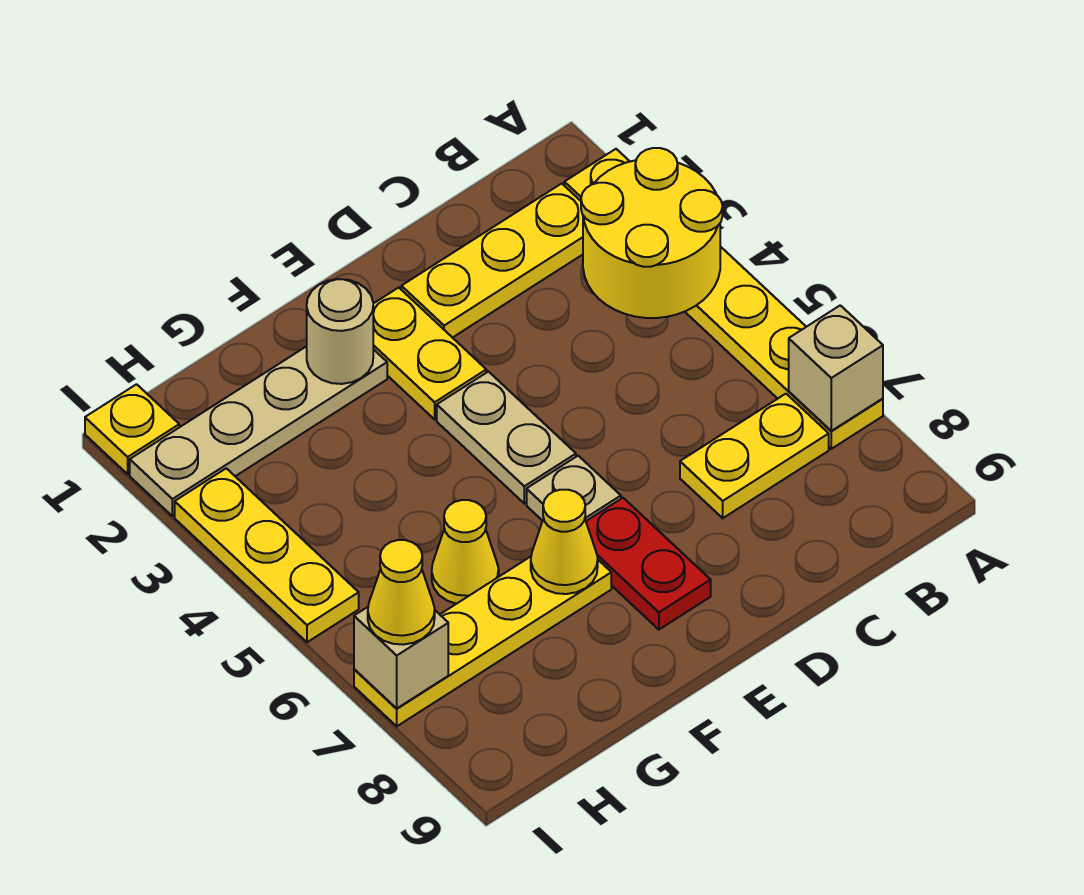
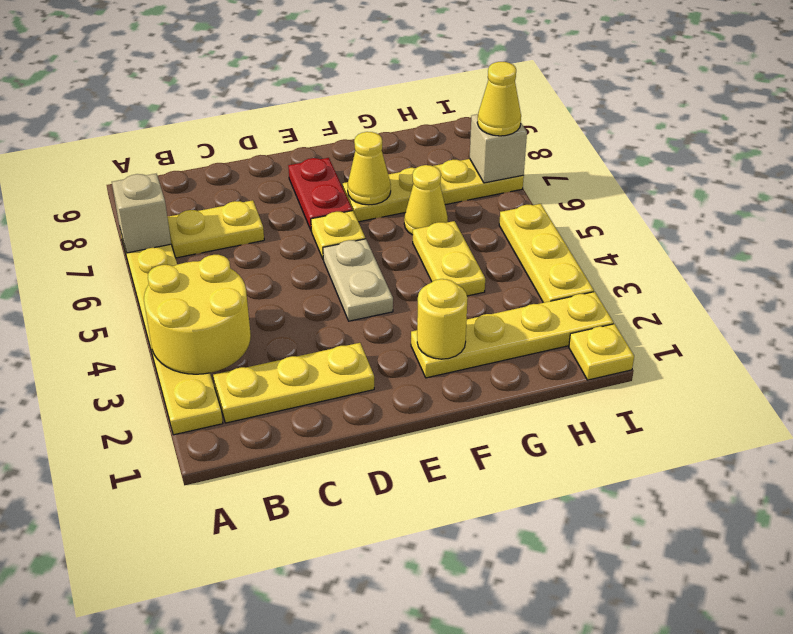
yellow plate E2:E3 level 1 -> yellow plate G4:G5 level 1
tan plate E6 level 1 -> yellow plate E6 level 1
tan plate F2:I2 level 1 -> yellow plate F2:I2 level 1
tan round brick F2 level 2 -> yellow round brick F2 level 2

